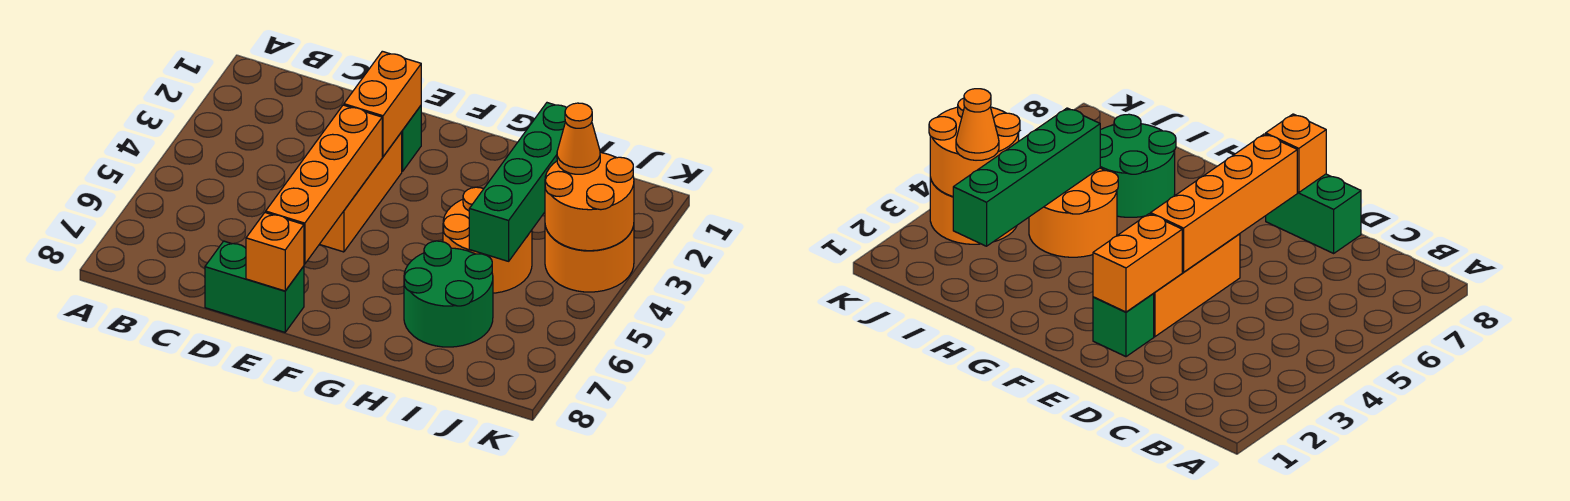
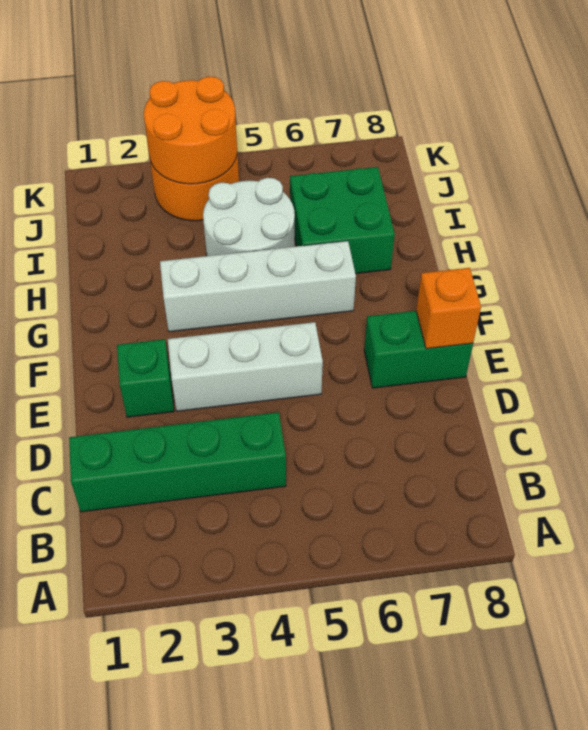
green brick D8:E8 level 1 -> green brick E7:E8 level 1
orange brick E2:E3 level 2 -> none
orange brick E3:E5 level 1 -> white brick E3:E5 level 1
orange brick E4:E7 level 2 -> none
none -> white brick G3:G6 level 1
orange round brick H4:I5 level 1 -> white round brick H4:I5 level 1
green round brick H6:I7 level 1 -> green brick H6:I7 level 1
green brick I2:I5 level 2 -> green brick C1:C4 level 1
orange cone J3 level 3 -> none

